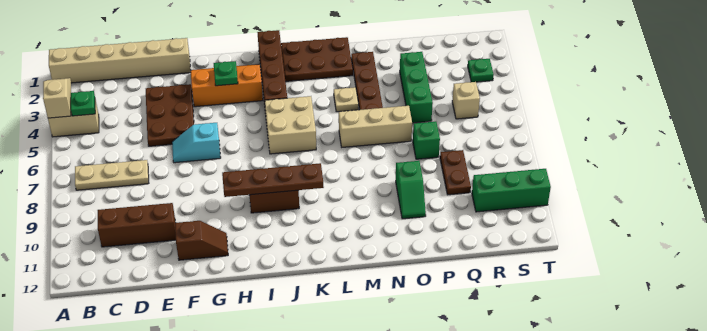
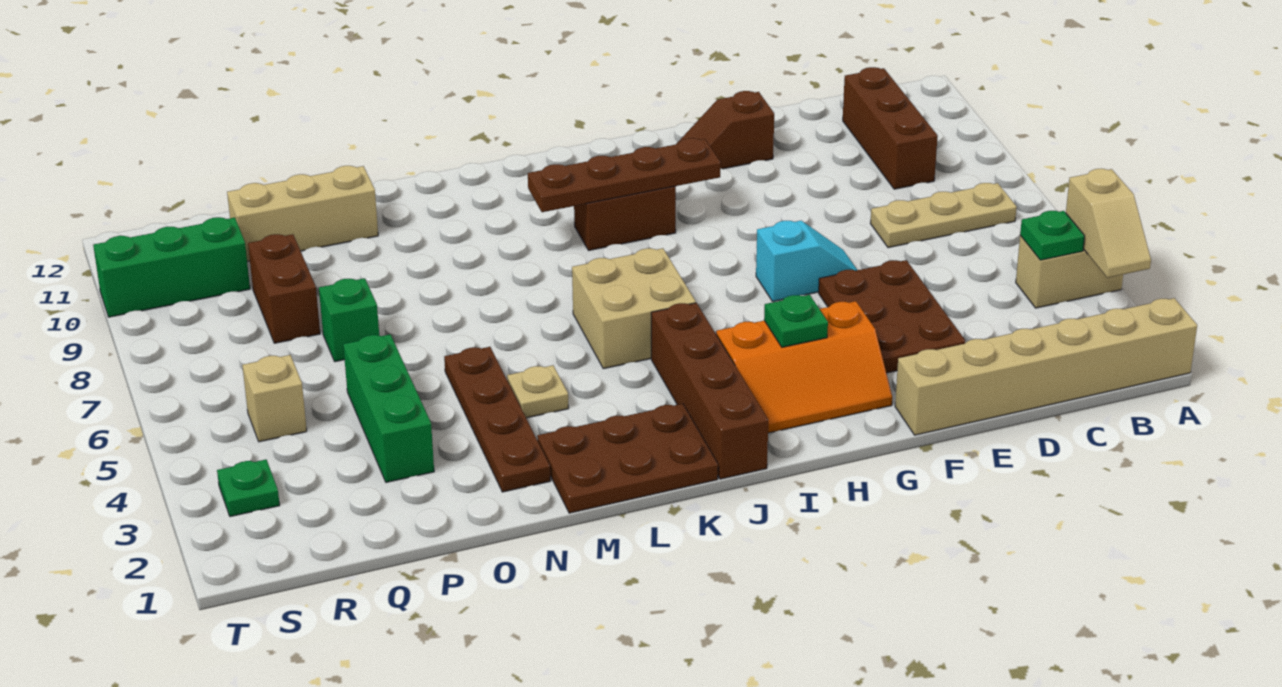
brown brick C10:E10 level 1 -> brown brick C9:C11 level 1
tan brick M6:O6 level 1 -> tan brick O11:Q11 level 1
green slope O9:O10 level 1 top 9 -> none
brown plate Q8:Q9 level 1 -> brown brick Q8:Q9 level 1

